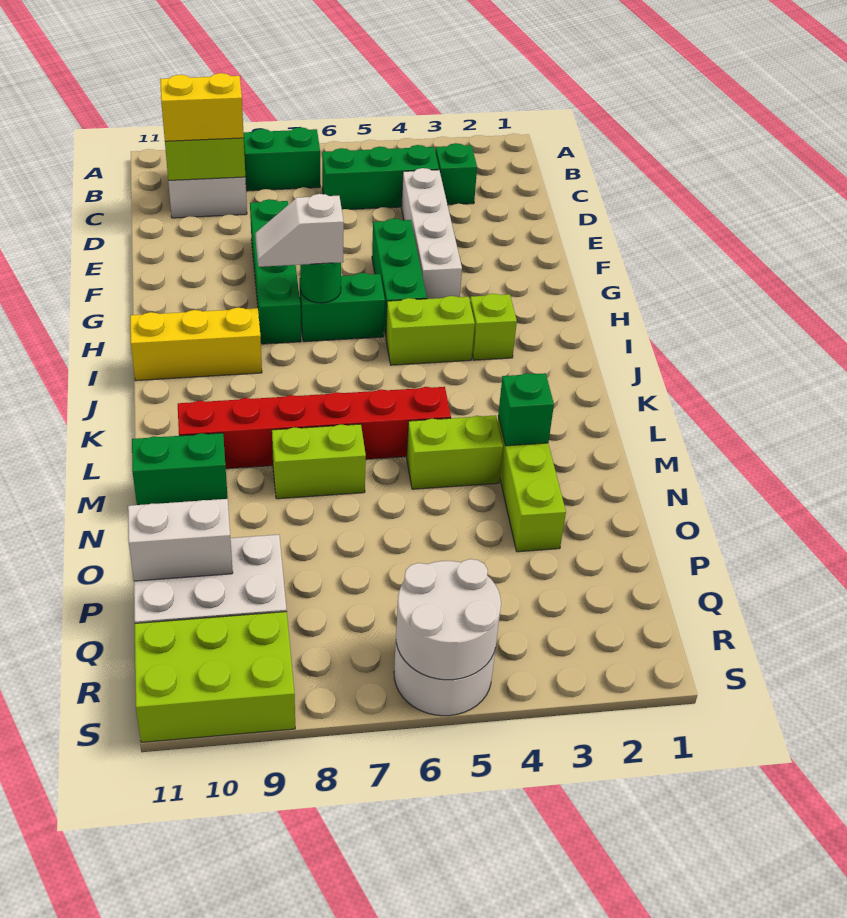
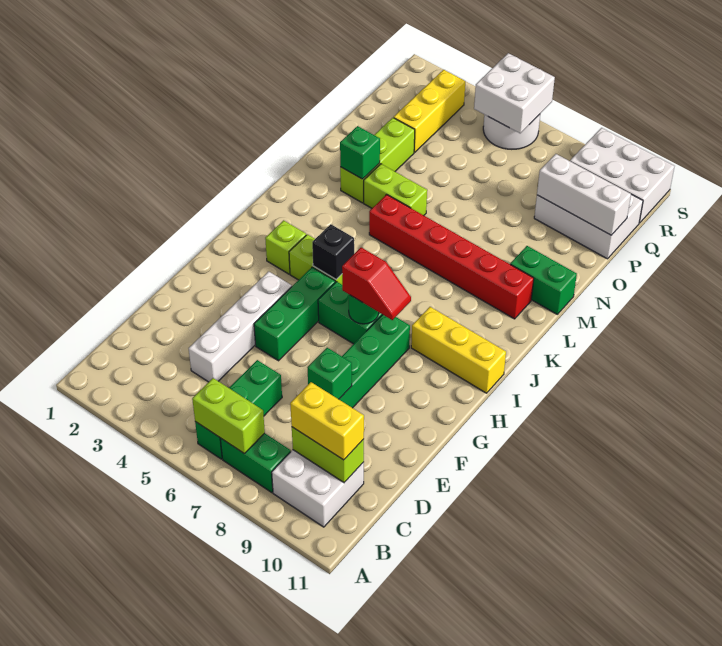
green brick C3 level 1 -> green brick E8 level 2
green brick C4:C6 level 1 -> green brick B6:D6 level 1
white slope H7:H8 level 3 top 7 -> red slope H7:H8 level 3 top 7
none -> black brick I5 level 2
lime brick M7:M8 level 1 -> lime brick B6:B7 level 2
none -> yellow brick P3:R3 level 1
white brick P10:P11 level 2 -> white brick P9:P11 level 2
white round brick R5:S6 level 2 -> white brick R5:S6 level 2
lime brick R9:S11 level 1 -> white brick R9:S11 level 1

